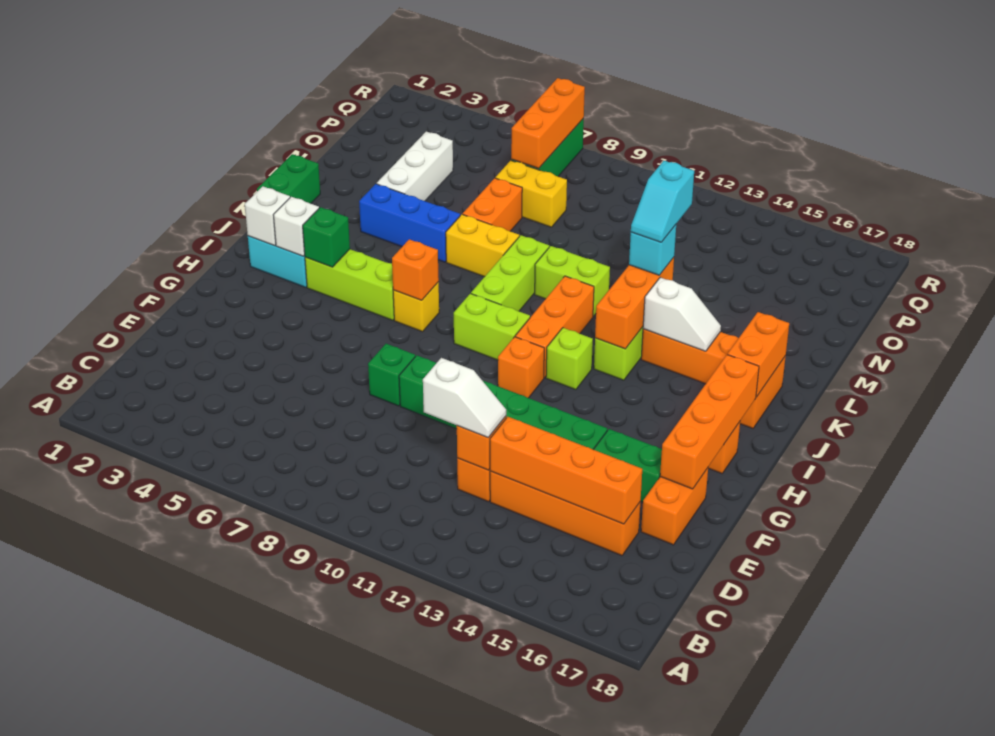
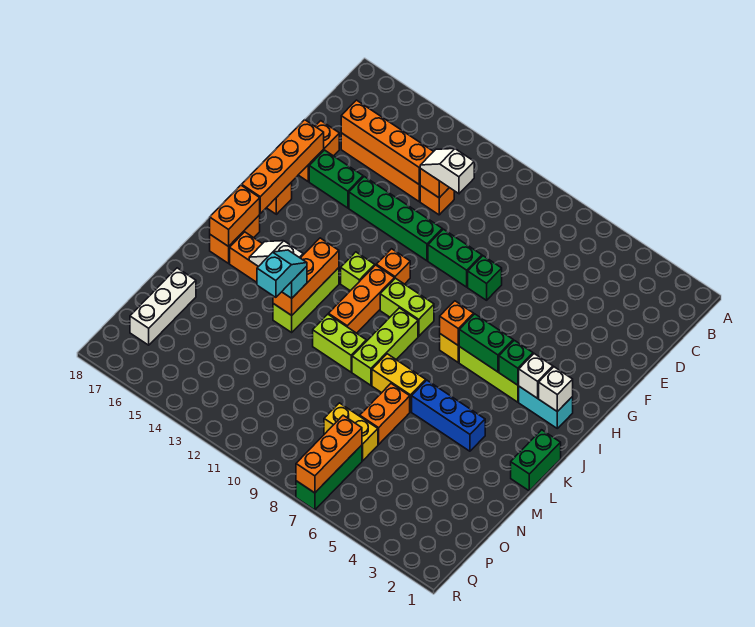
none -> green brick I5:I6 level 2
white brick M4:O4 level 1 -> white brick N17:P17 level 1

